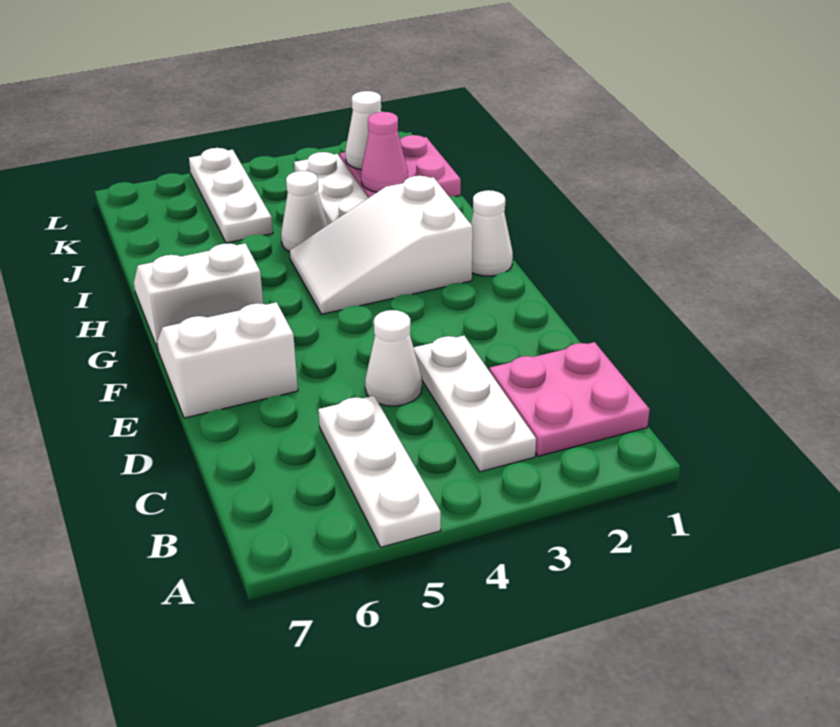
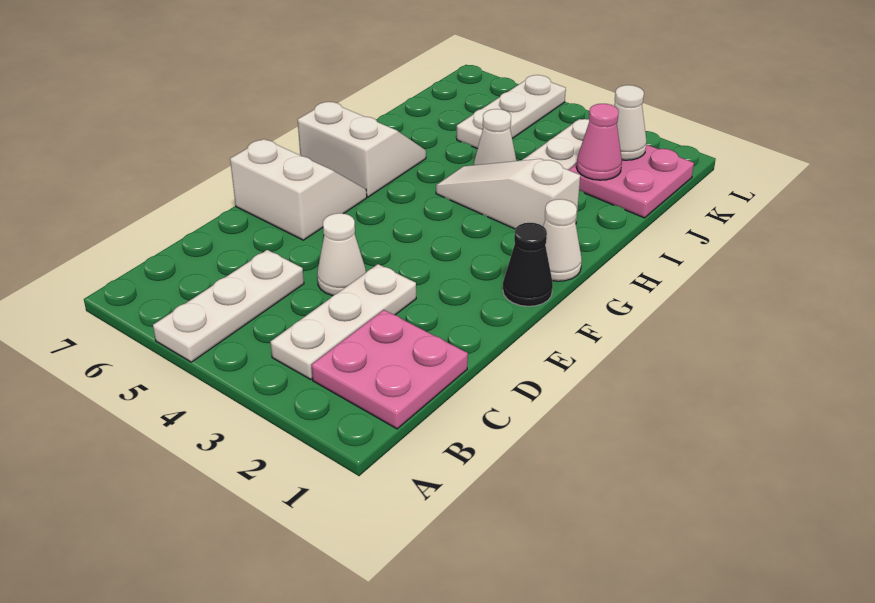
none -> black cone F1 level 1
white slope G2:H4 level 1 top 2 -> white slope H2:H4 level 1 top 2

